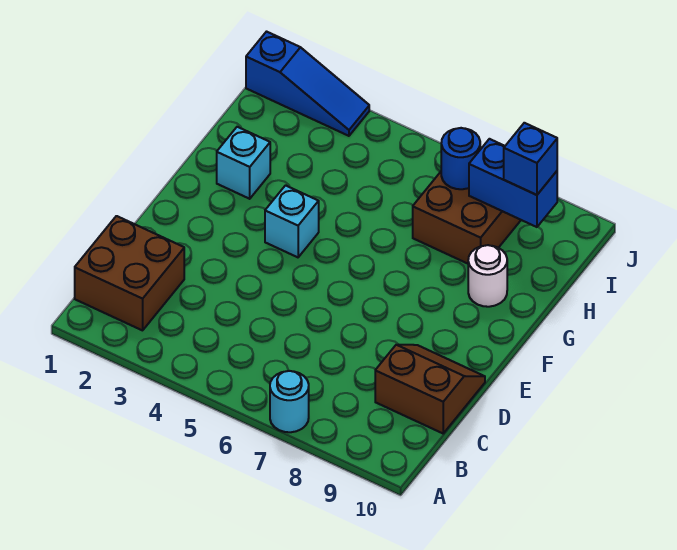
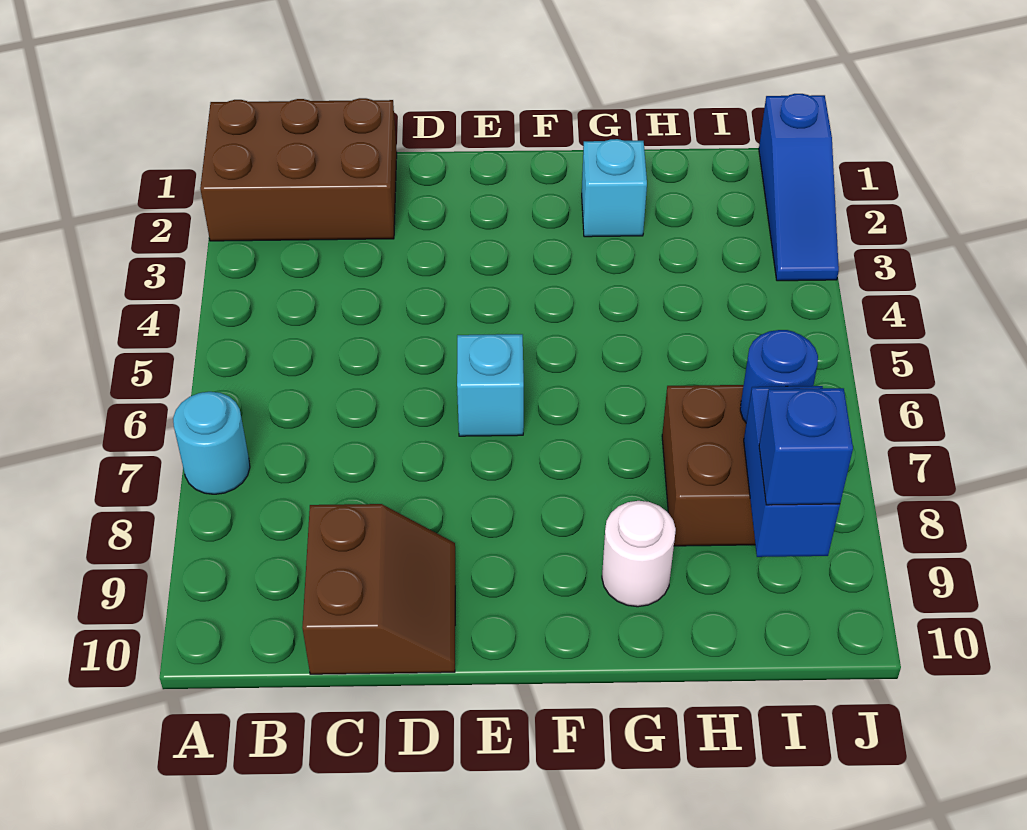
brown brick B1:C2 level 1 -> brown brick A1:C2 level 1
cyan brick F4 level 1 -> cyan brick E6 level 1

